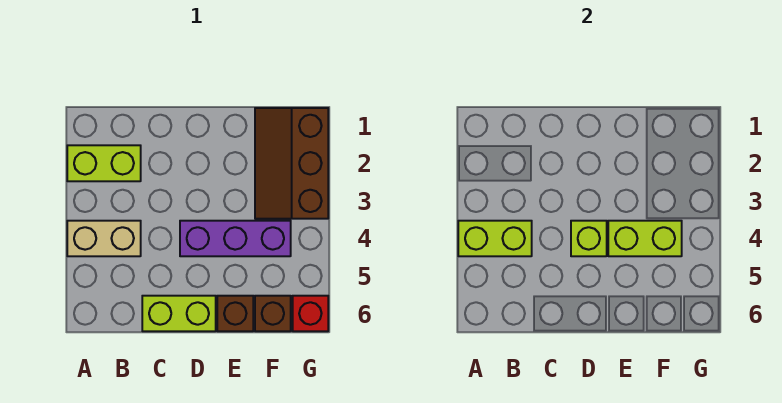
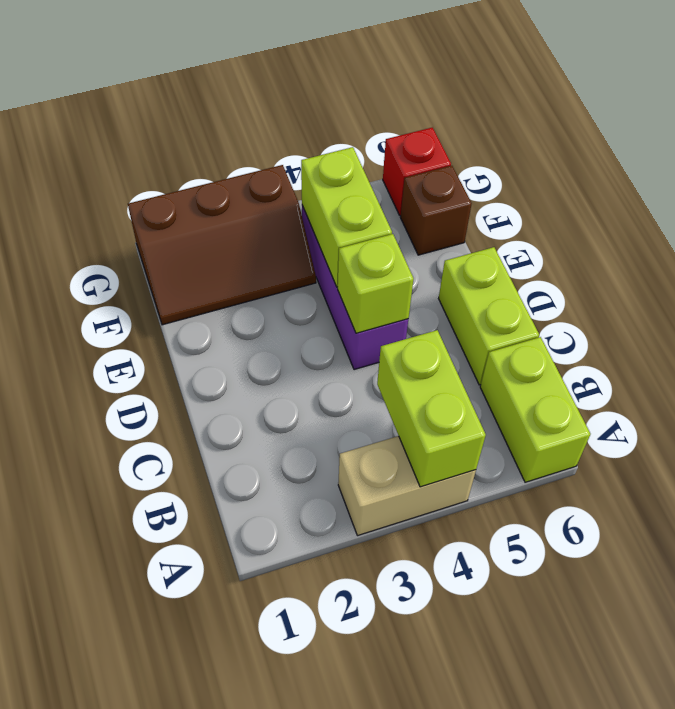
lime brick A2:B2 level 1 -> lime brick A6:B6 level 1
tan brick A4:B4 level 1 -> tan brick A3:A4 level 1
brown brick E6 level 1 -> none

